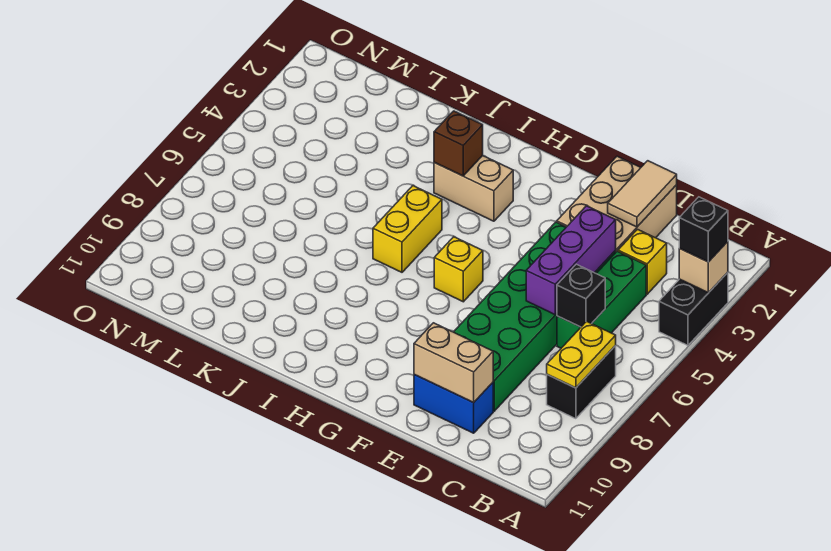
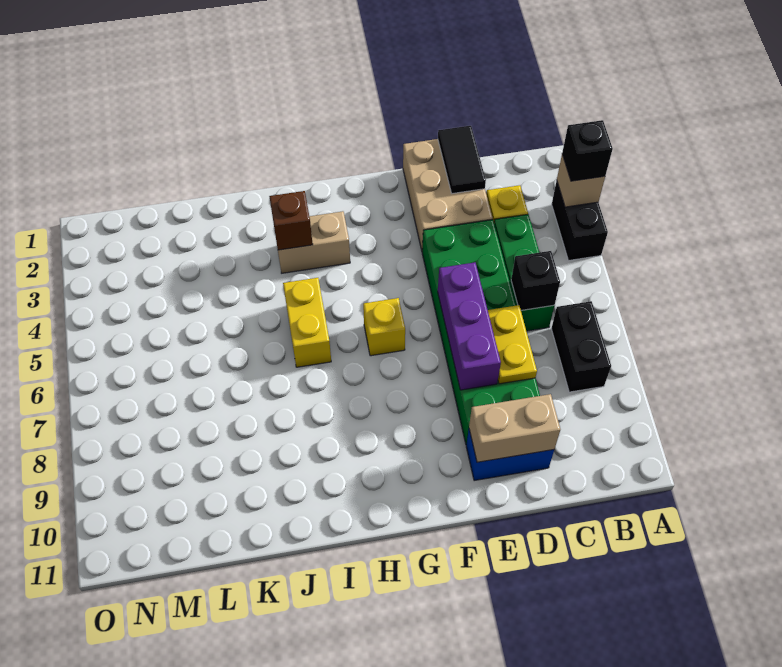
yellow plate B7:B8 level 2 -> yellow plate D7:D8 level 2
tan tile D1:D2 level 2 -> black tile D1:D2 level 2
purple brick D4:D6 level 2 -> purple brick E6:E8 level 2

